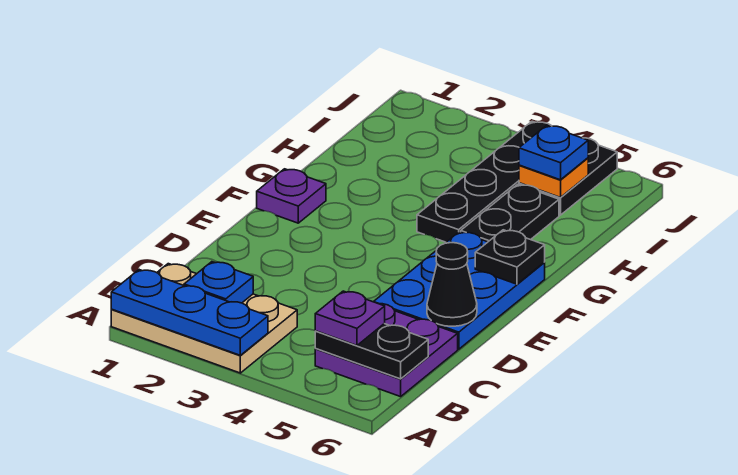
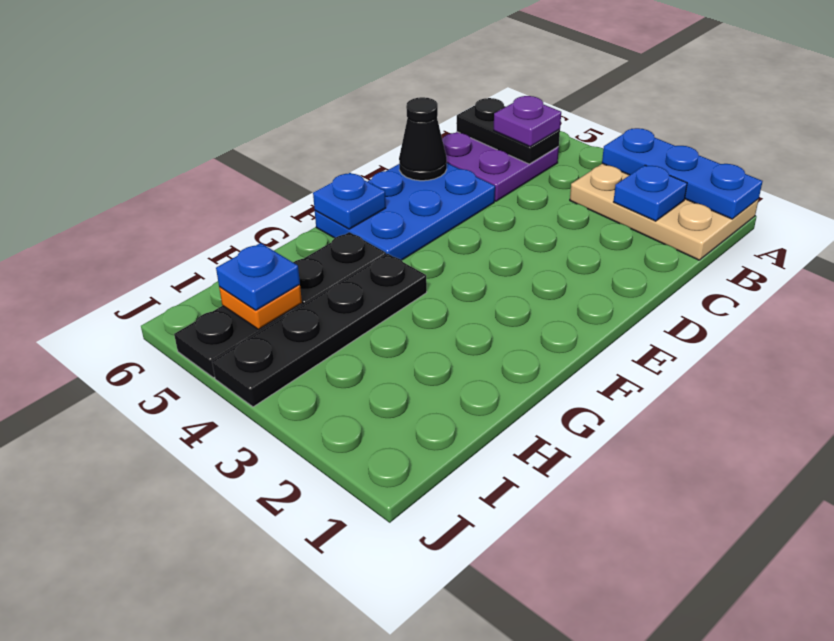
purple plate F1 level 1 -> none
black plate F6 level 2 -> blue plate F6 level 2

